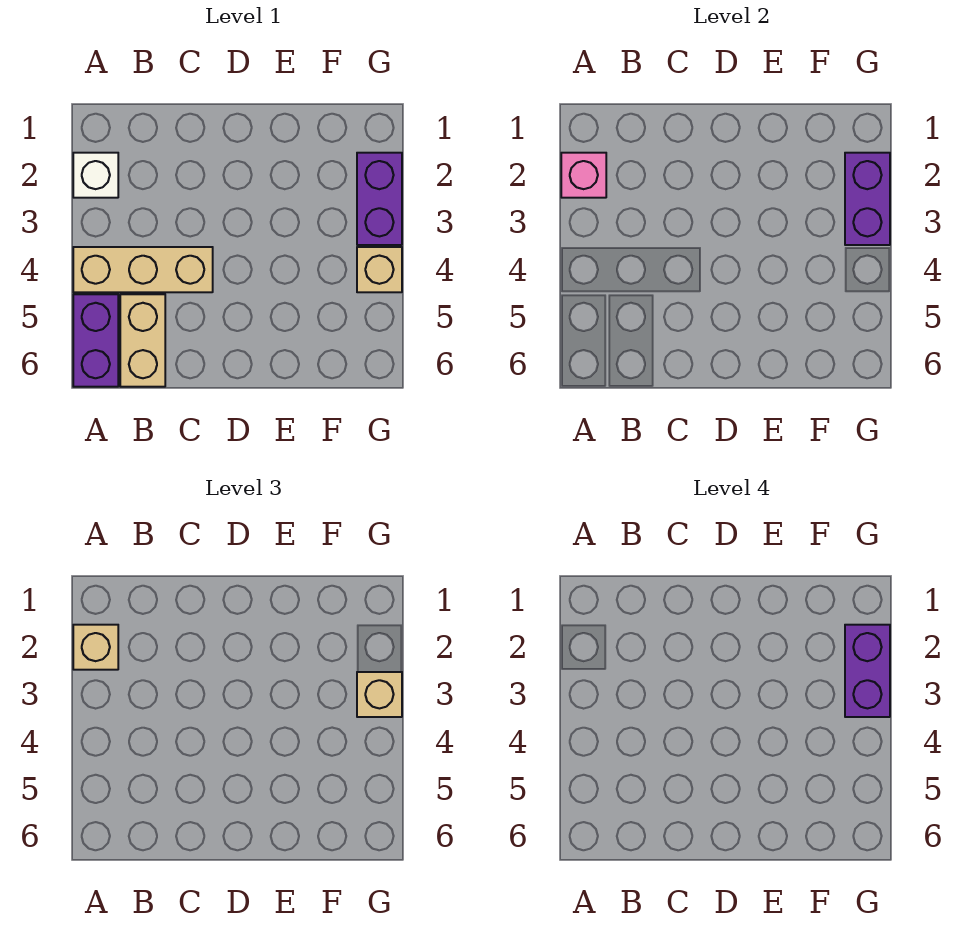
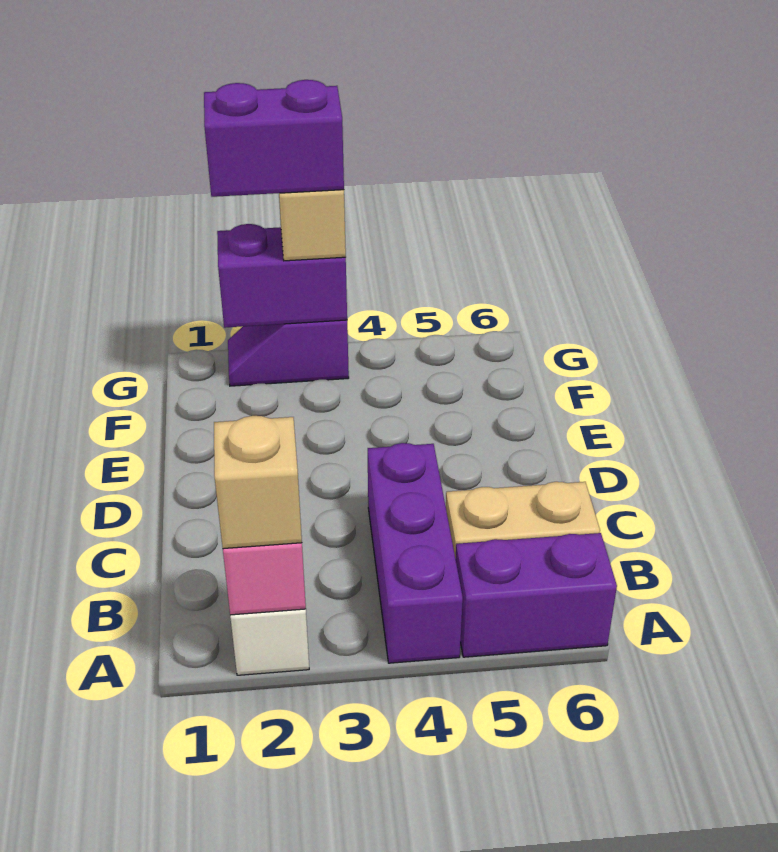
tan brick A4:C4 level 1 -> purple brick A4:C4 level 1
purple brick G2:G3 level 1 -> purple slope G2:G3 level 1 top 3
tan brick G4 level 1 -> none

